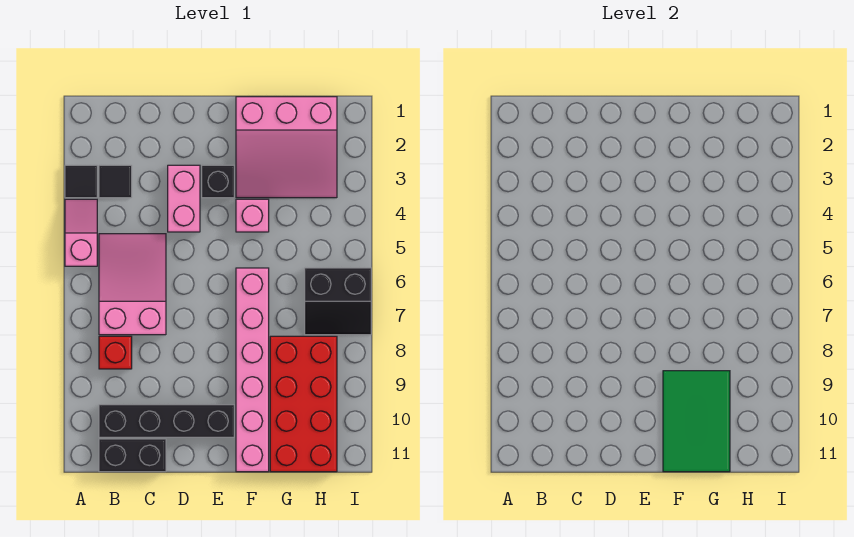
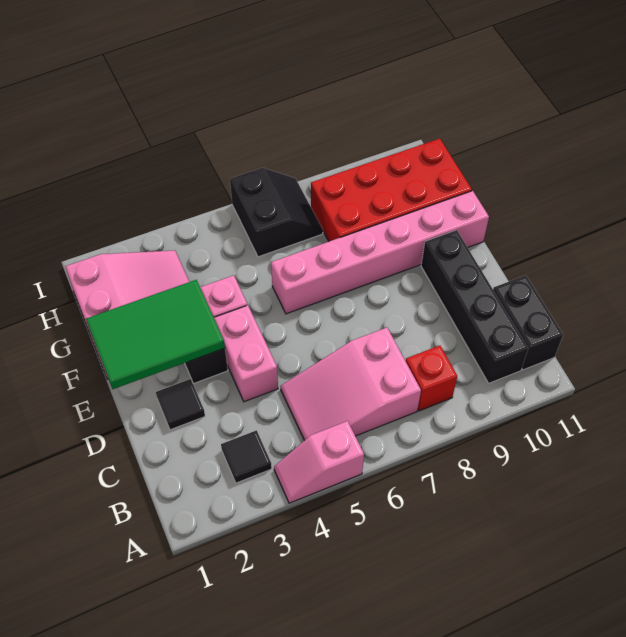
black tile A3 level 1 -> black tile D2 level 1
pink brick D3:D4 level 1 -> pink brick D4:E4 level 1
green tile F9:G11 level 2 -> green tile E1:F3 level 2

